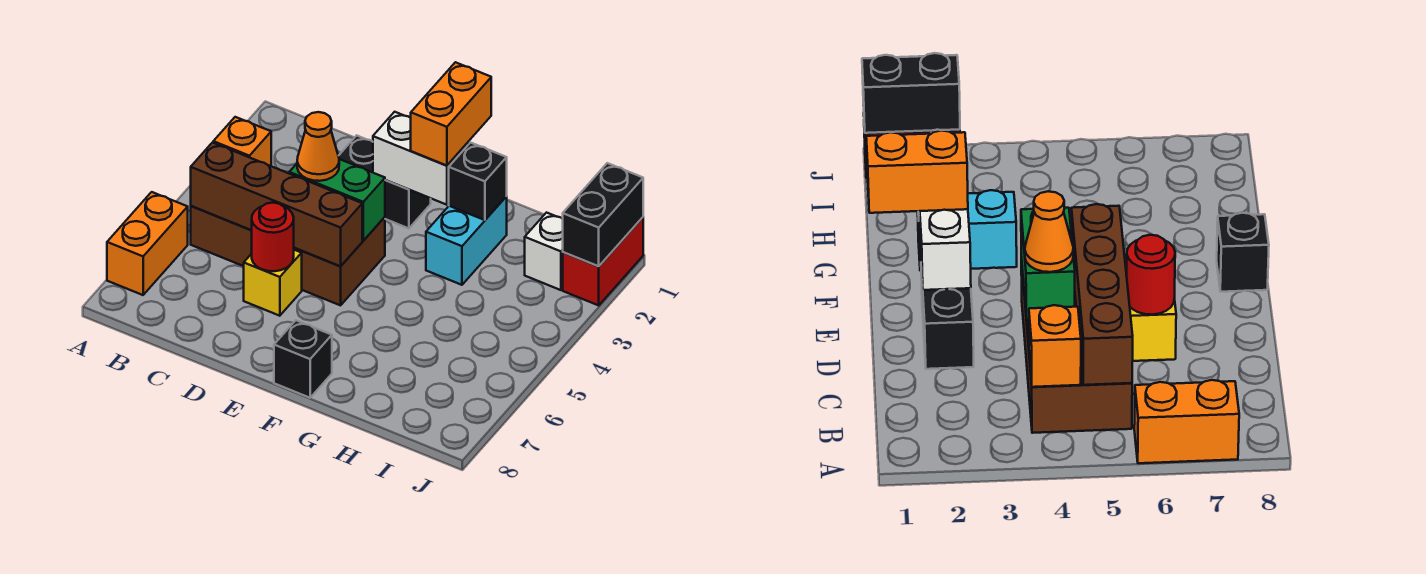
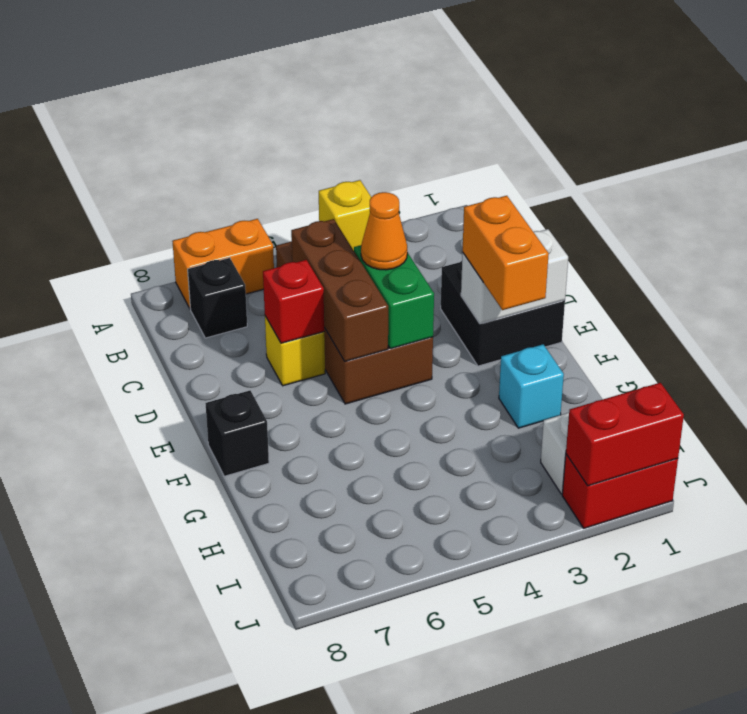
orange brick B4 level 2 -> yellow brick B4 level 2
brown brick B5:E5 level 2 -> brown brick C5:E5 level 2
black brick D2:E2 level 1 -> black brick D1:E2 level 1
red round brick D6 level 2 -> red brick D6 level 2
white brick E2:F2 level 2 -> white brick E1:E2 level 2
orange brick F1:F2 level 3 -> orange brick E2:F2 level 3
cyan brick G2:G3 level 1 -> cyan brick G2 level 1
black brick G2 level 2 -> black brick B7 level 1
black brick J1:J2 level 2 -> red brick J1:J2 level 2

